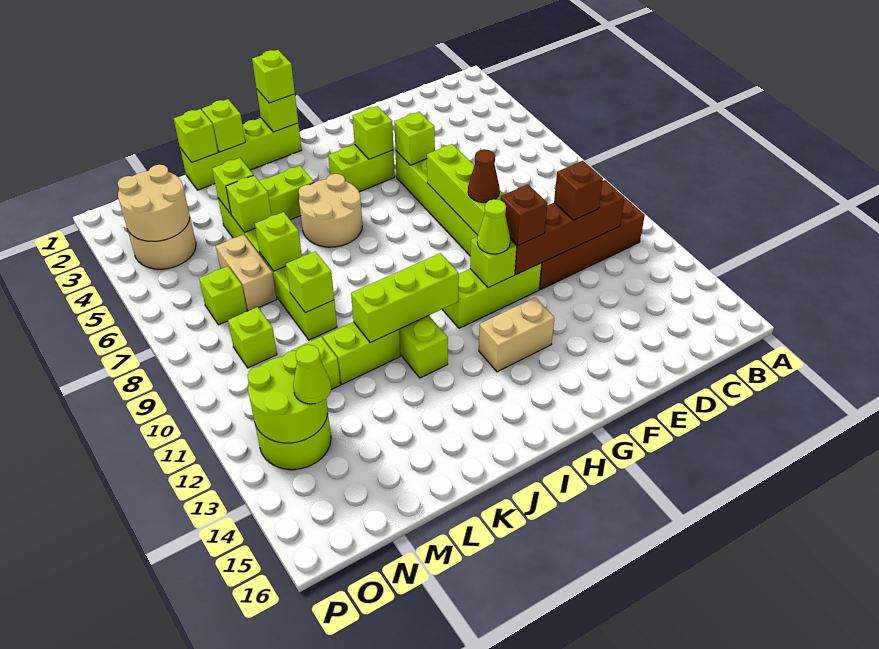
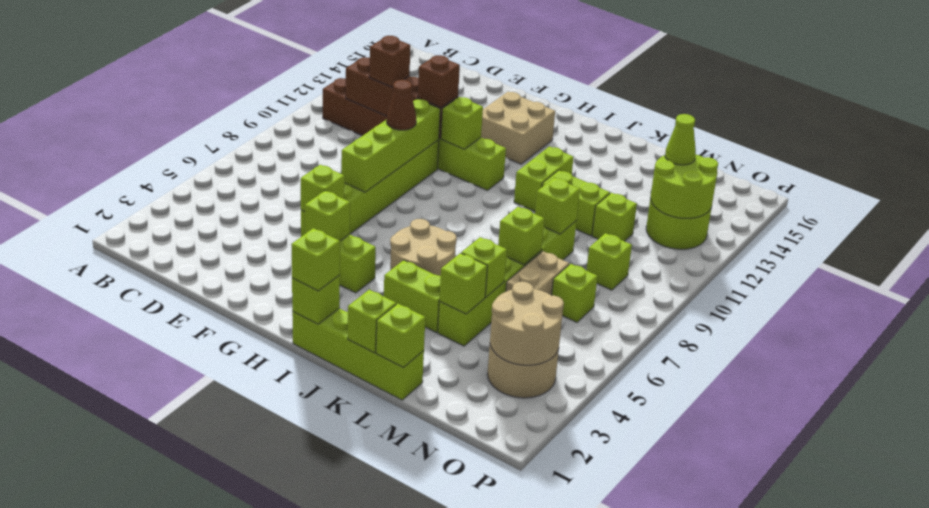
lime cone G11 level 3 -> none
tan brick G13:H13 level 1 -> tan brick G13:H14 level 1
lime brick I11:K11 level 2 -> none

